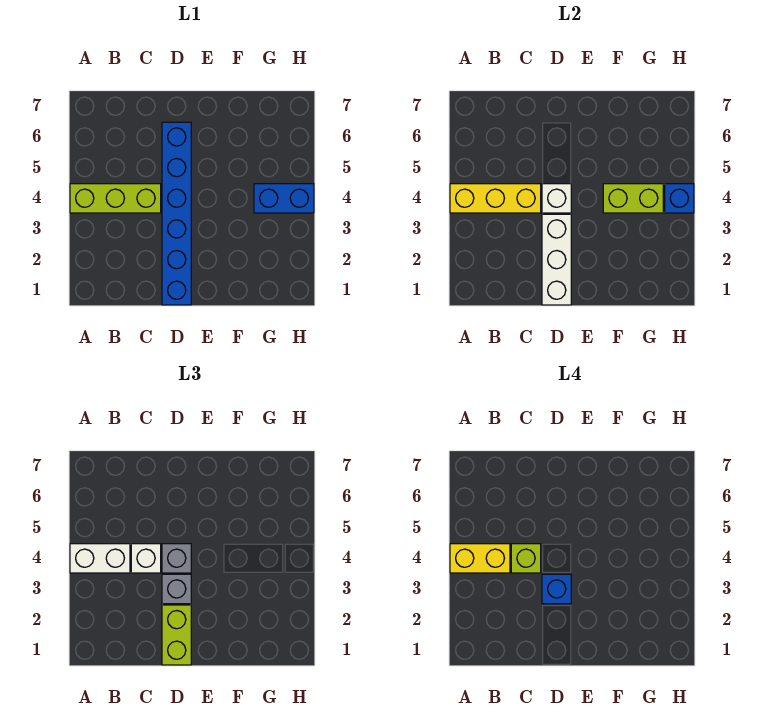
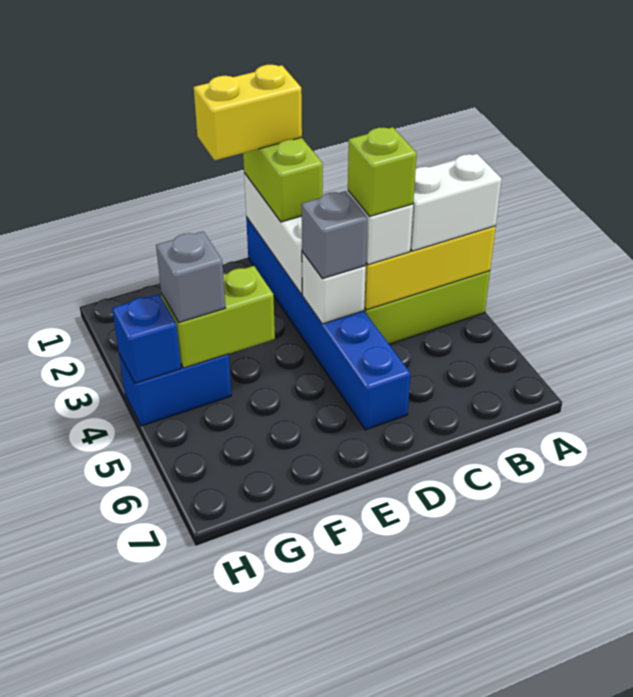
yellow brick A4:B4 level 4 -> yellow brick D1:E1 level 4
grey brick D3 level 3 -> grey brick G4 level 3
blue brick D3 level 4 -> none

